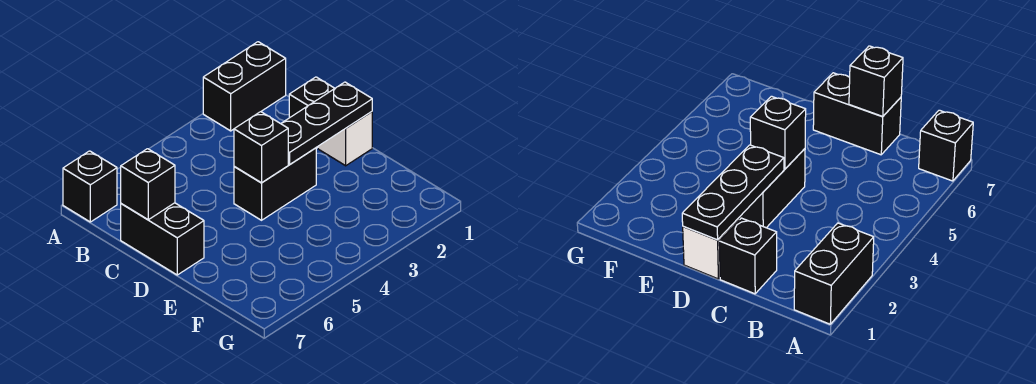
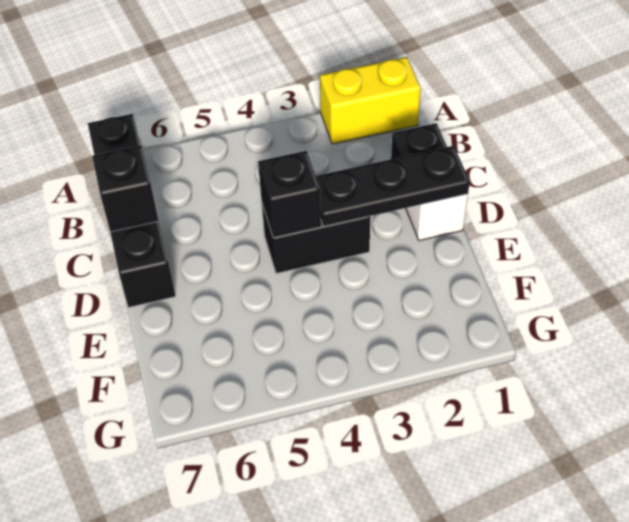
black brick A1:A2 level 1 -> yellow brick A1:A2 level 1

